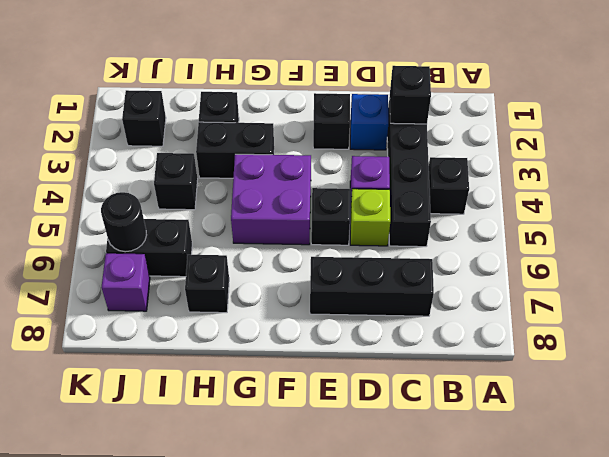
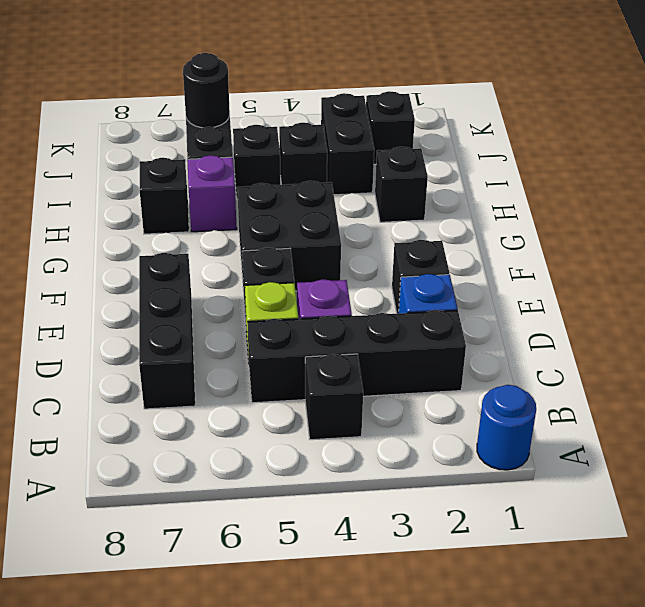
none -> blue round brick A1 level 1
black brick C2 level 2 -> black brick I5 level 1
purple brick F4:G5 level 1 -> black brick F4:G5 level 1
black brick G3:H3 level 1 -> black brick I3:J3 level 1
purple brick J7 level 1 -> purple brick H6 level 1

